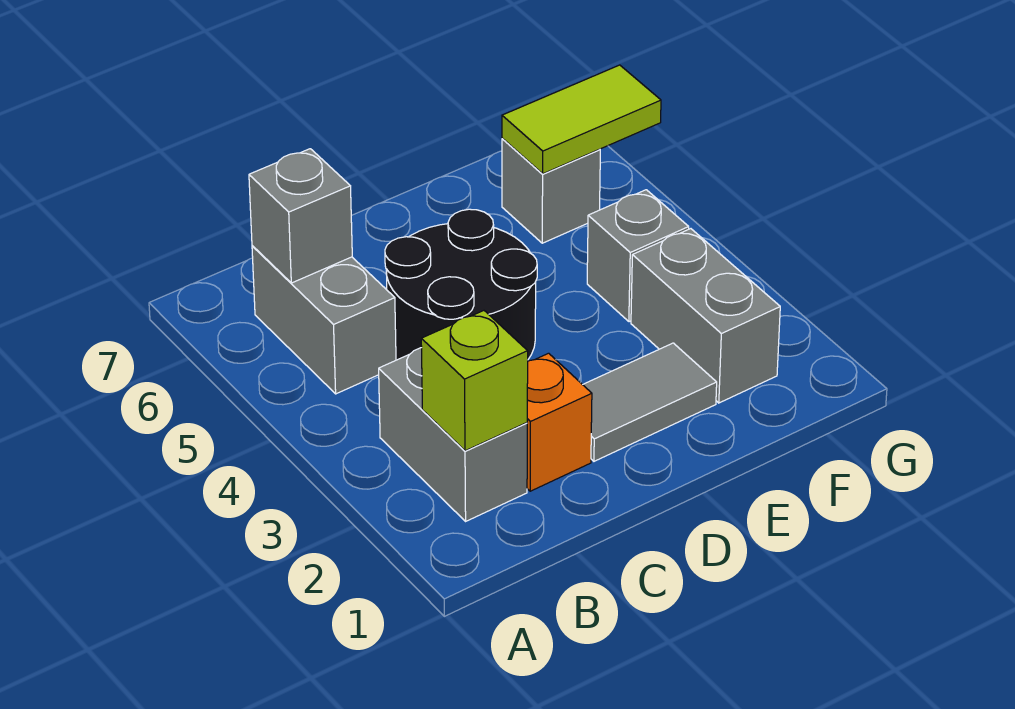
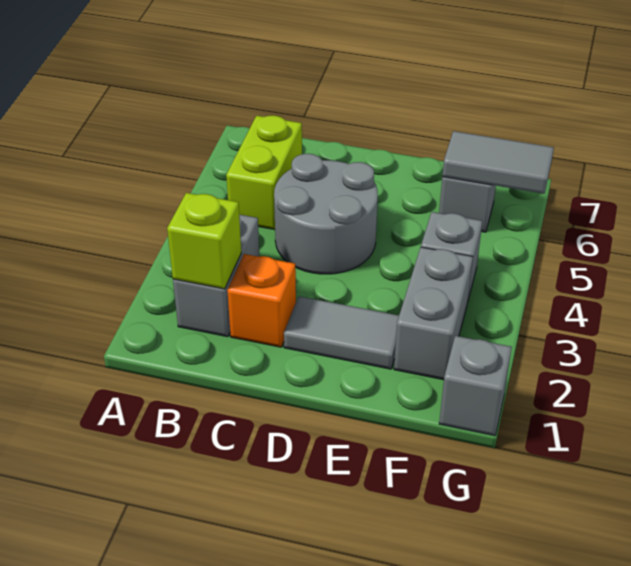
grey brick B5:B6 level 1 -> lime brick B5:B6 level 1
grey brick B6 level 2 -> grey brick G1 level 1
black round brick C4:D5 level 1 -> grey round brick C4:D5 level 1
lime tile F6:G6 level 2 -> grey tile F6:G6 level 2

